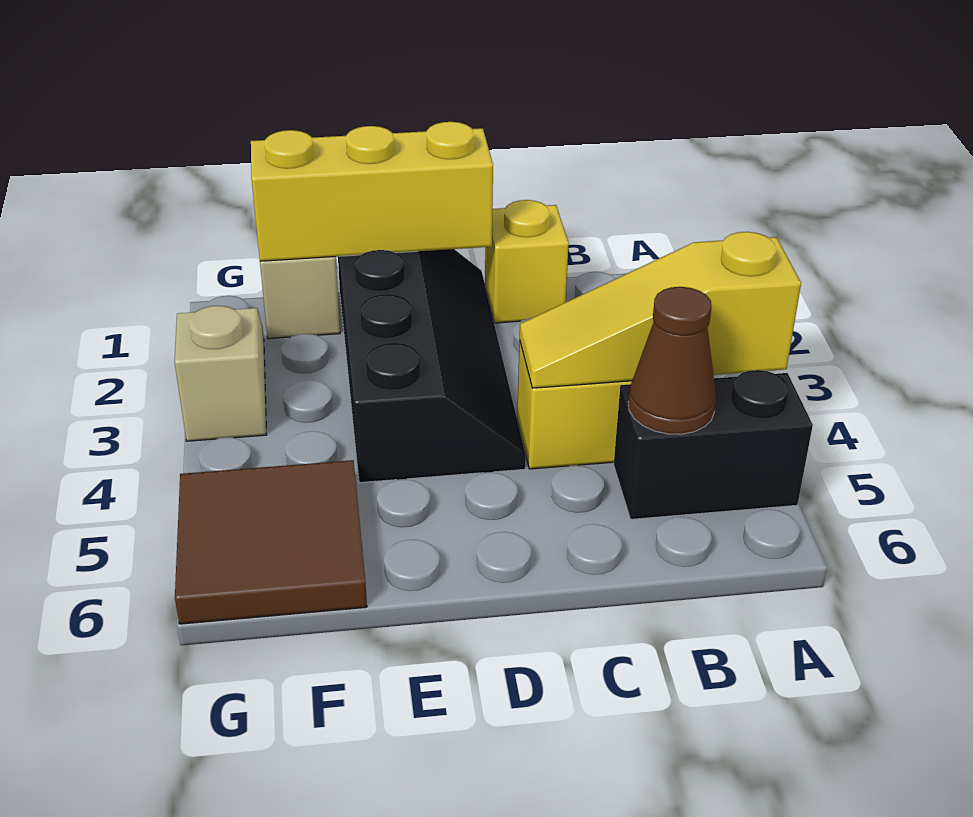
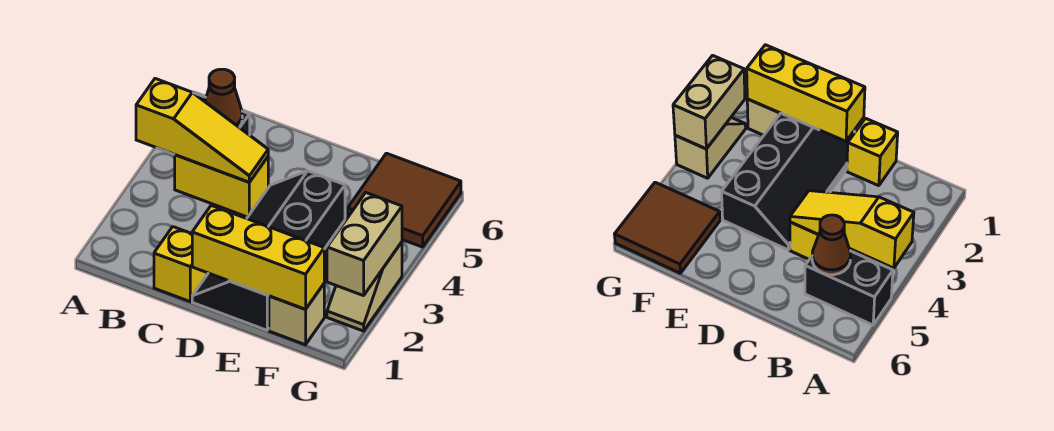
none -> tan brick G2:G3 level 2

